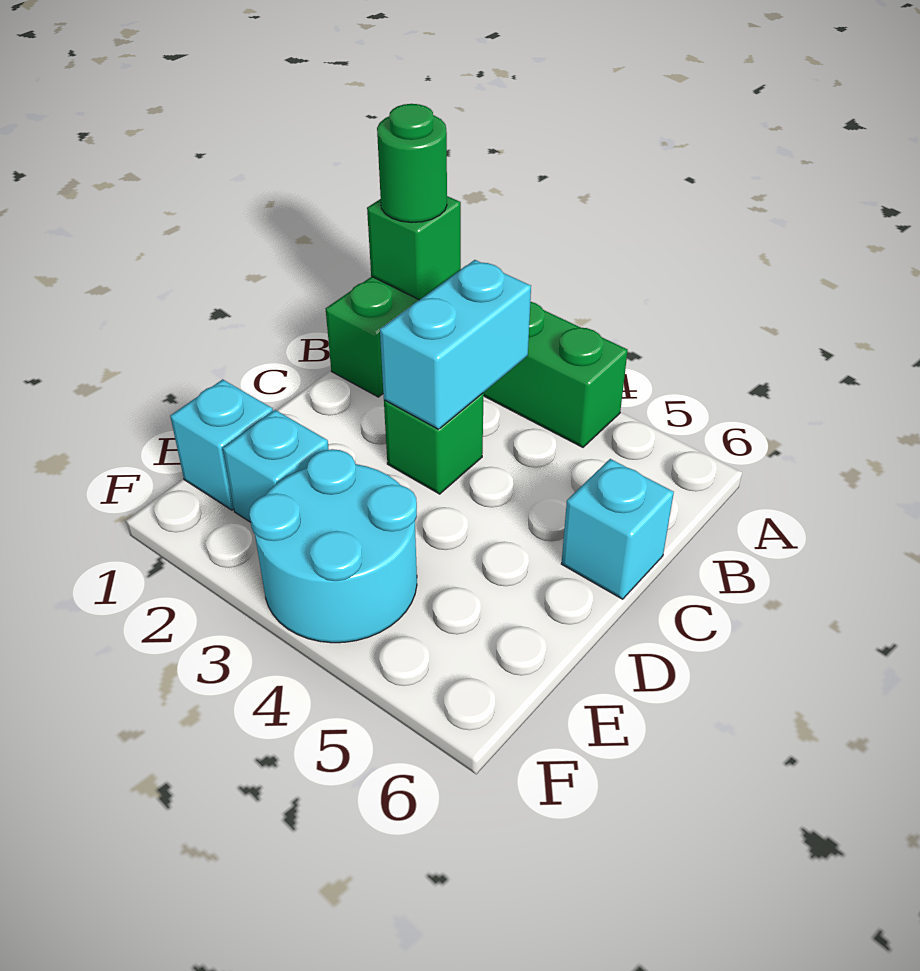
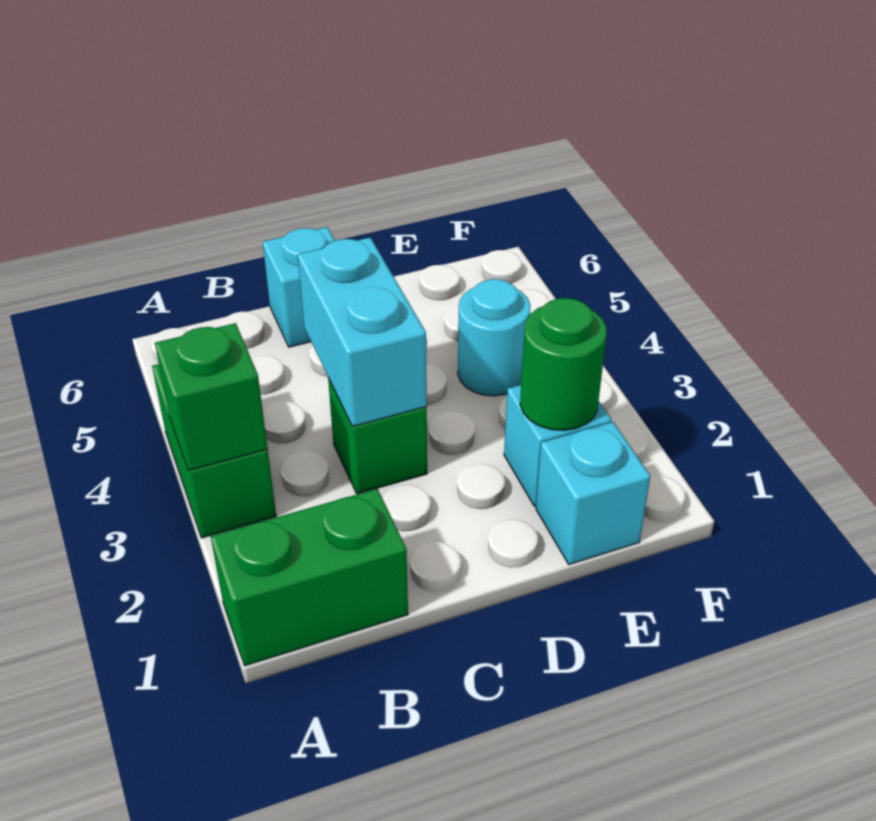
green brick A1 level 2 -> green brick A3 level 2
green round brick A1 level 3 -> green round brick E2 level 2
cyan brick B3:C3 level 2 -> cyan brick C3:C4 level 2
cyan round brick E3:F4 level 1 -> cyan round brick E4 level 1

